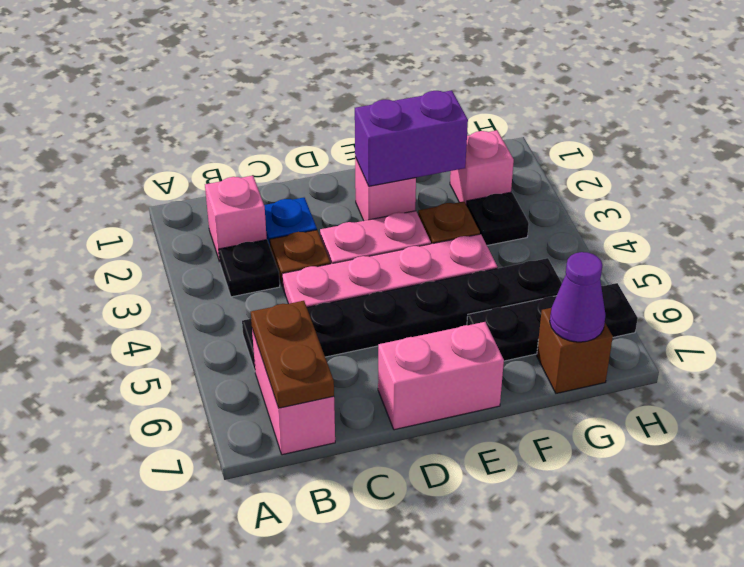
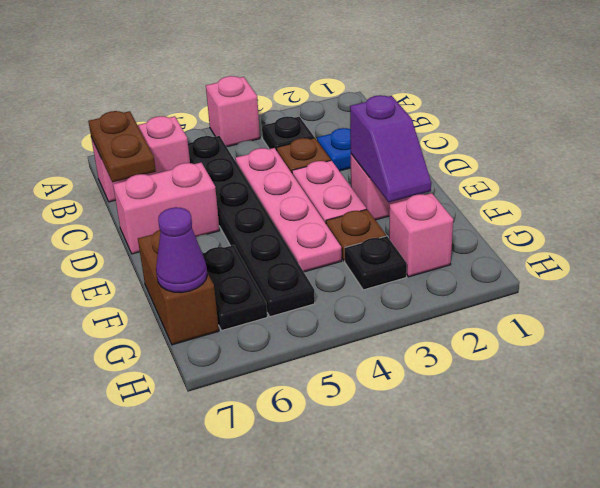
pink brick B2 level 1 -> pink brick A4 level 1
brown plate B6:B7 level 2 -> brown plate B7:C7 level 2
pink brick D7:E7 level 1 -> pink brick D6:D7 level 1
purple brick E2:F2 level 2 -> purple slope E2:F2 level 2 top E
black plate F6:H6 level 1 -> black plate F6:G6 level 1
brown brick G7 level 1 -> brown brick F7:G7 level 1

